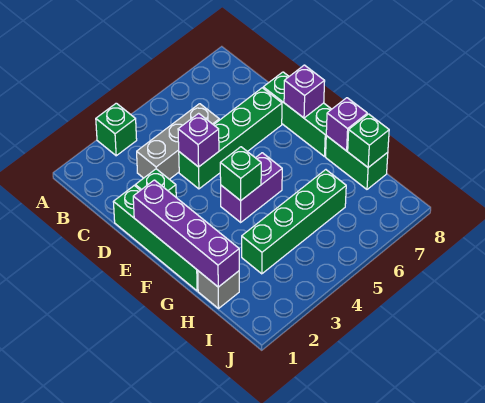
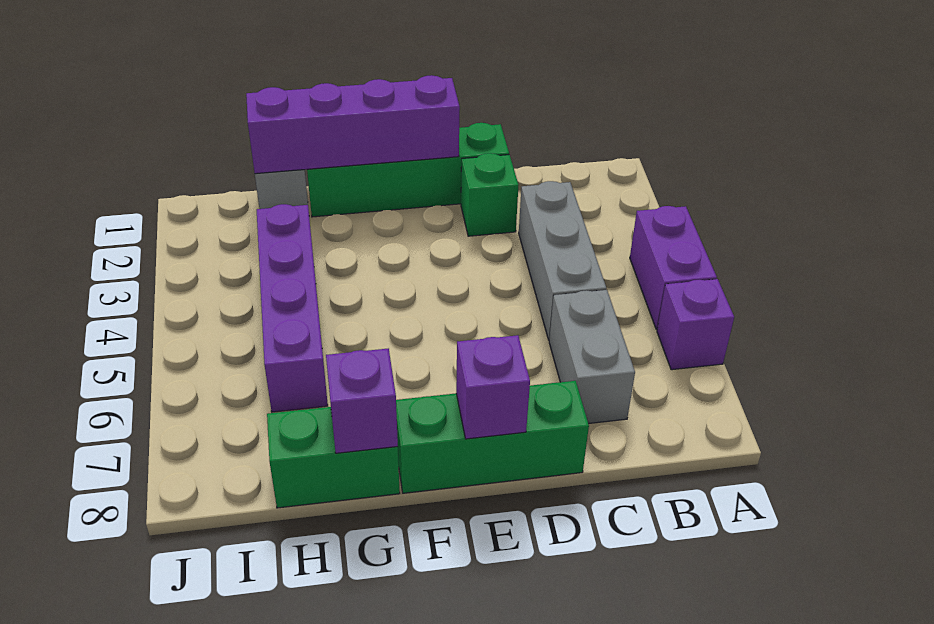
green brick A3 level 1 -> none
none -> grey brick C6:C7 level 1
green brick D4:D7 level 1 -> none
purple brick D4 level 2 -> purple brick A6 level 1
purple brick F4:F5 level 1 -> purple brick A4:A5 level 1
green brick F4 level 2 -> none
green brick H3:H6 level 1 -> purple brick H3:H6 level 1
green brick H8 level 2 -> none

